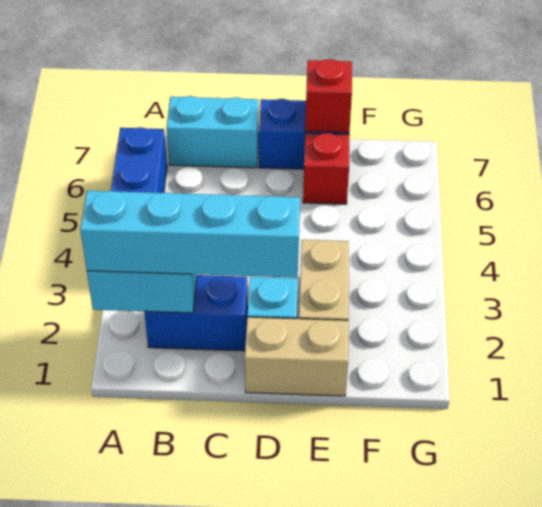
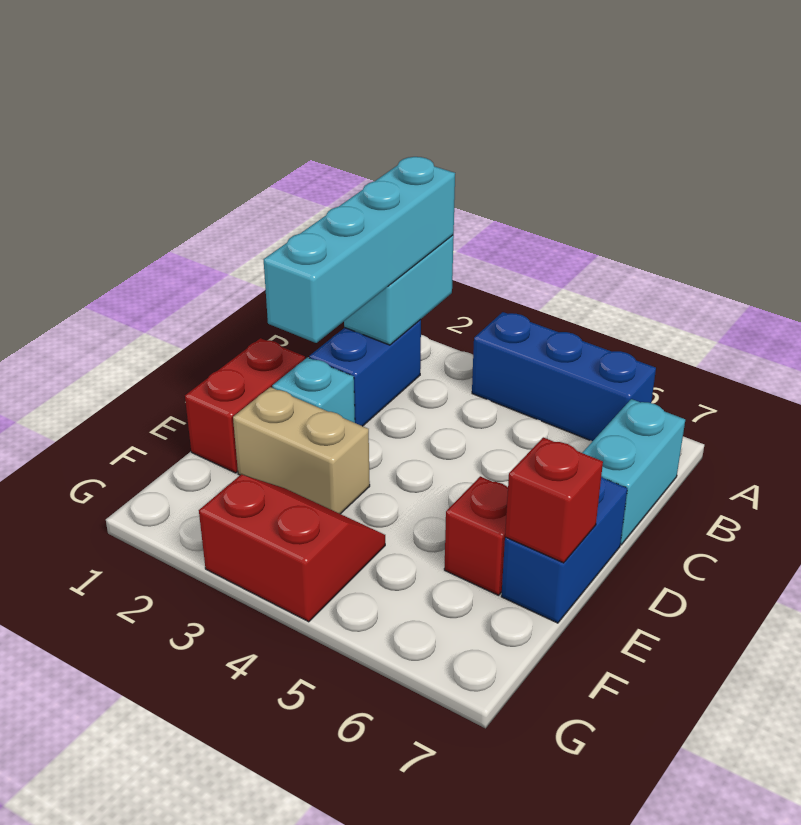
tan brick D1:E1 level 1 -> red brick D1:E1 level 1
none -> red slope F3:G4 level 1 top G

